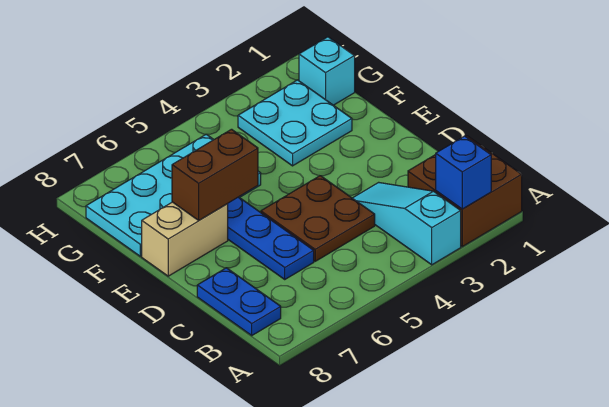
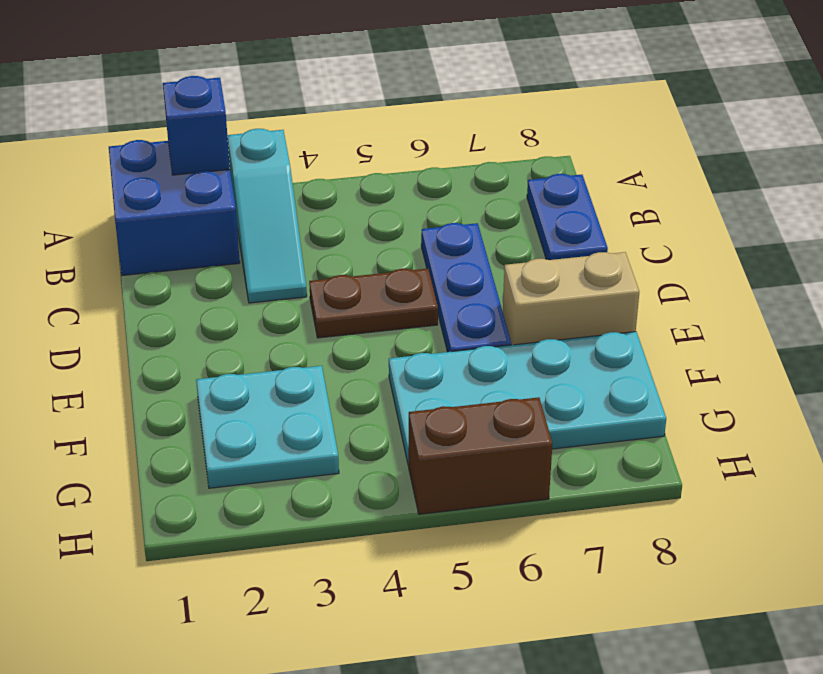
brown brick A1:B2 level 1 -> blue brick A1:B2 level 1
brown plate C4:D5 level 1 -> brown plate D4:D5 level 1
brown brick E6:E7 level 2 -> brown brick H5:H6 level 1
cyan brick G1 level 1 -> none

